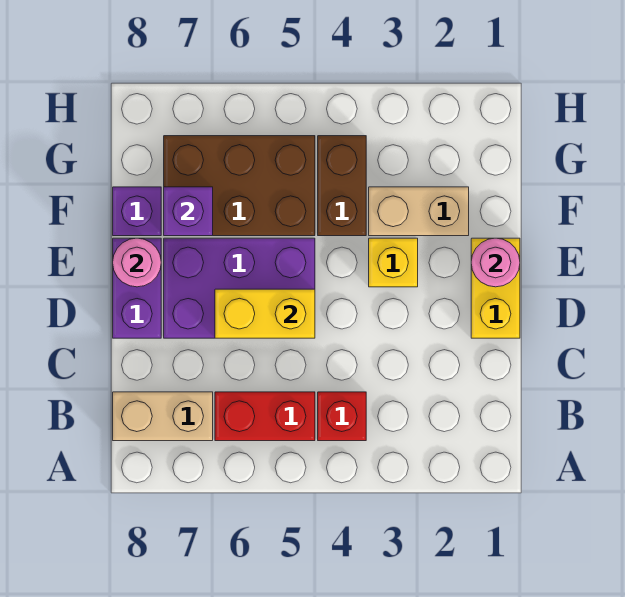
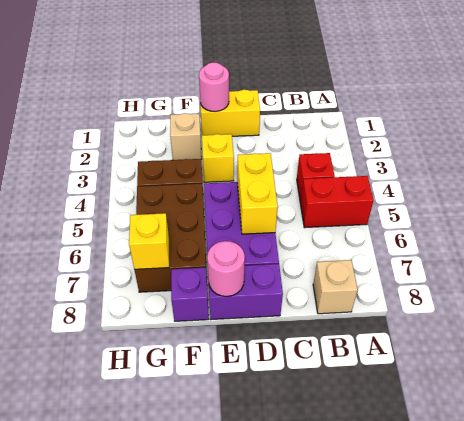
red brick B5:B6 level 1 -> red brick A5:B5 level 1
tan brick B7:B8 level 1 -> tan brick B8 level 1
tan brick F2:F3 level 1 -> tan brick F2 level 1
purple brick F7 level 2 -> none
none -> yellow brick G7 level 2

